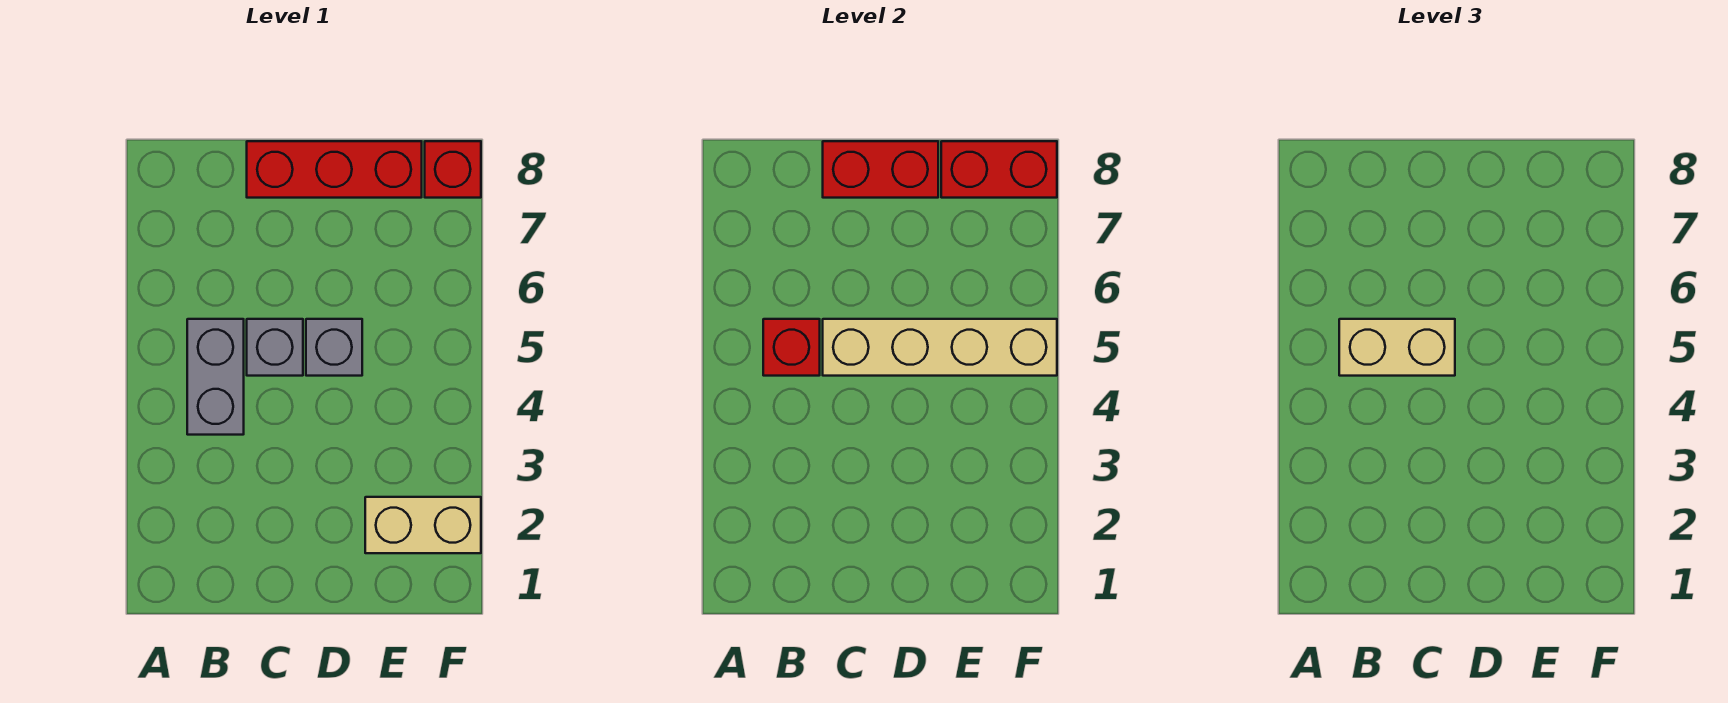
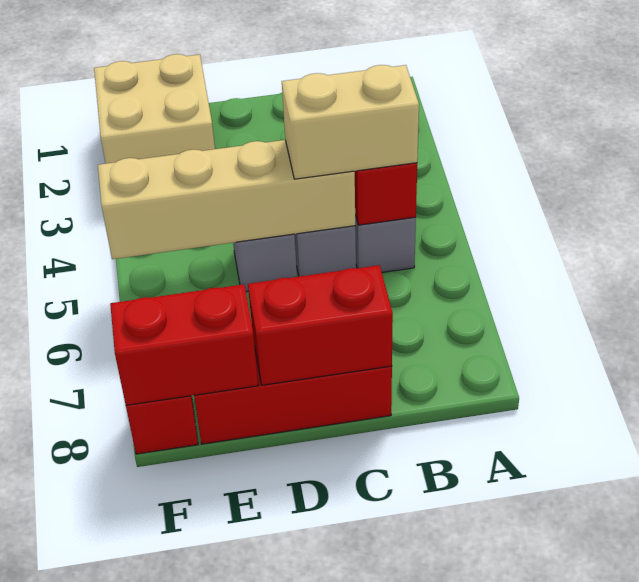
tan brick E2:F2 level 1 -> tan brick E1:F2 level 1

